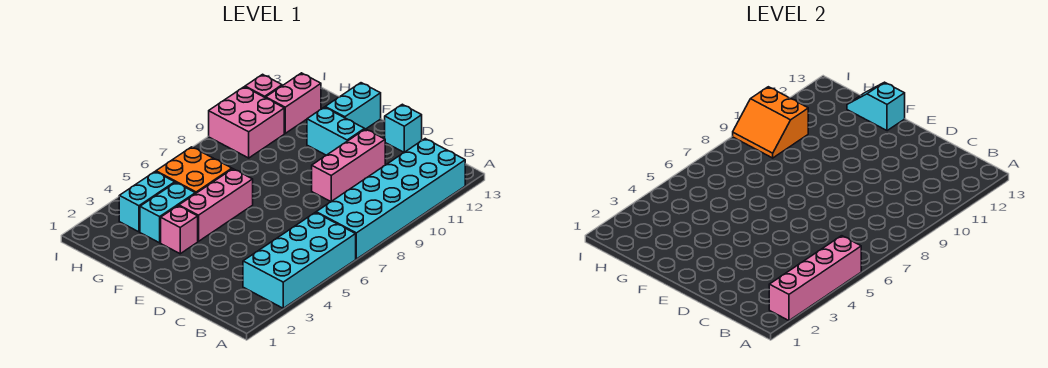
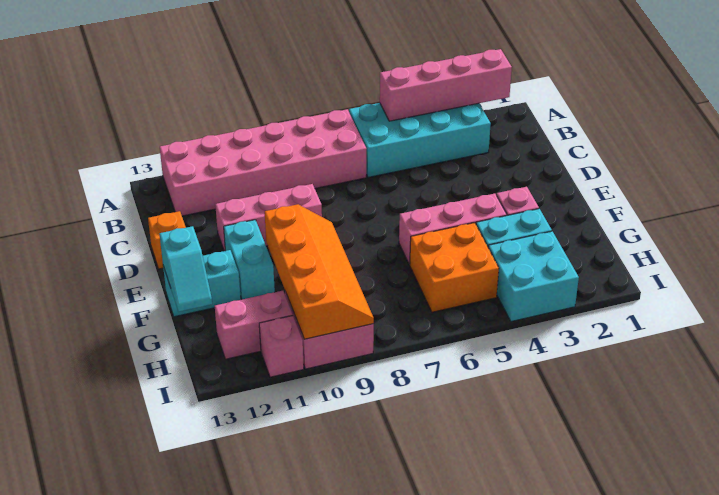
cyan brick A7:B12 level 1 -> pink brick A7:B12 level 1
cyan brick D13 level 1 -> orange brick D13 level 1
cyan brick H3:H4 level 1 -> cyan brick H3:I4 level 1
orange slope H9:I10 level 2 top 10 -> orange slope F9:I10 level 2 top 10

